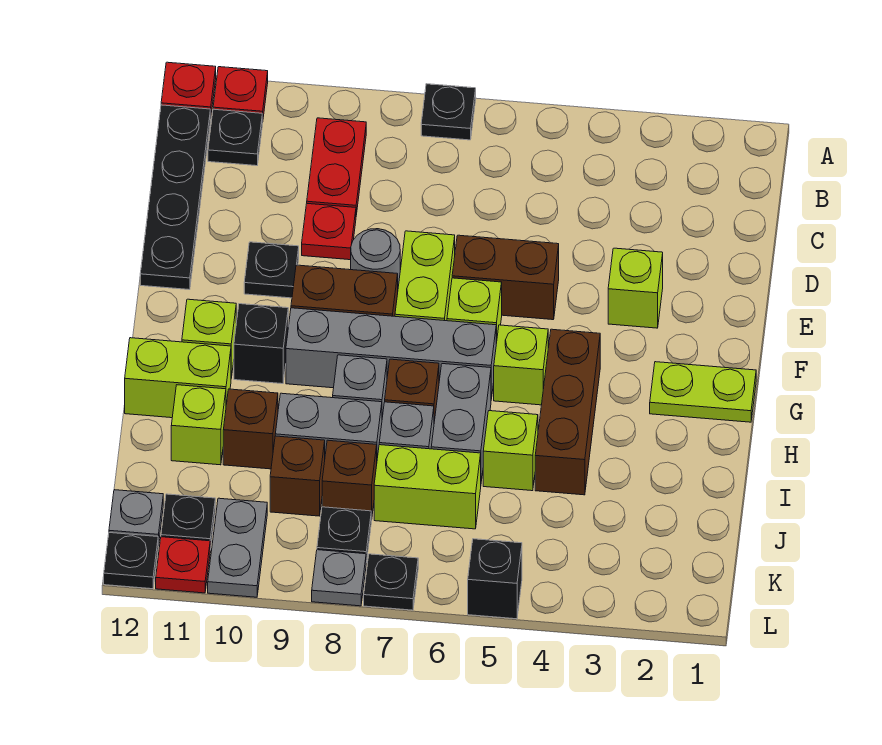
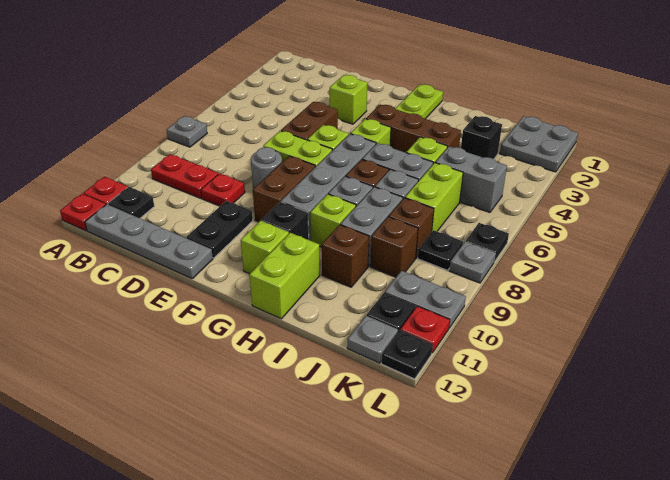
black plate A7 level 1 -> grey plate A7 level 1
black plate B12:E12 level 1 -> grey plate B12:E12 level 1
black plate E10 level 1 -> black plate E10:E11 level 1
lime brick I11 level 1 -> lime brick H9 level 1
none -> grey brick J5:K5 level 1
none -> grey plate K1:L2 level 1
black brick L5 level 1 -> black brick J3 level 1

